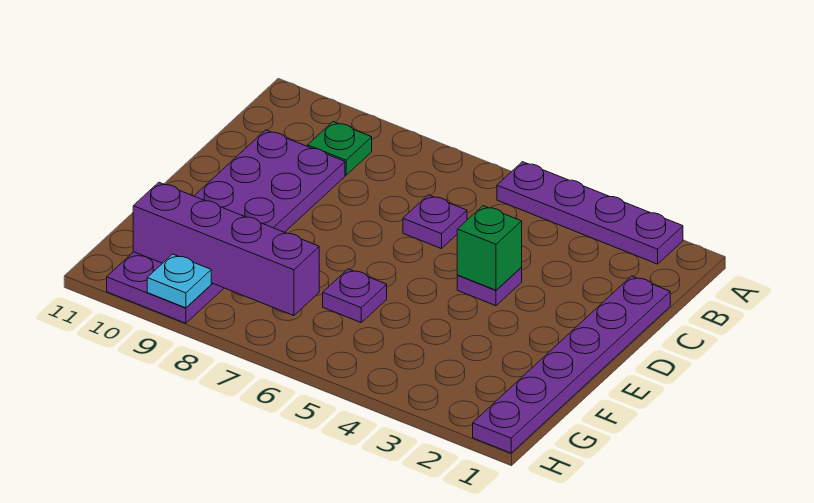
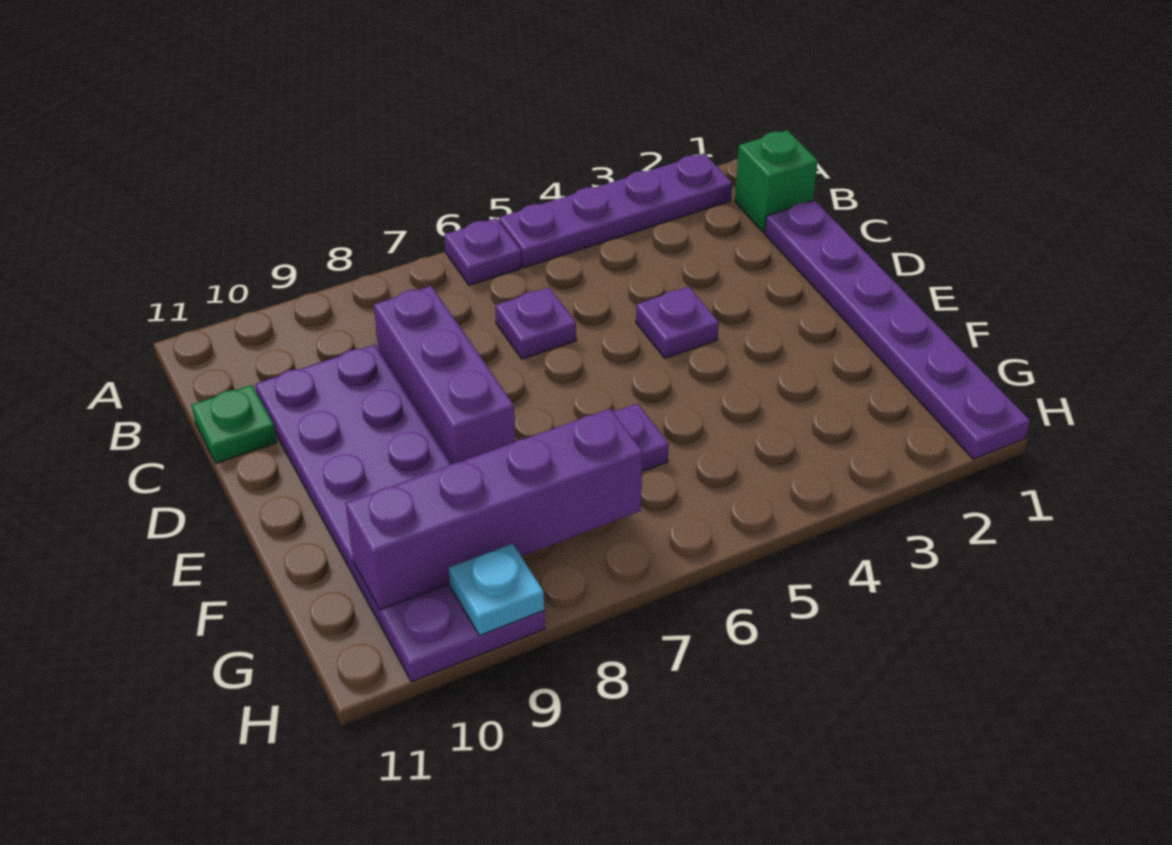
none -> purple plate A6 level 1
green plate B9 level 1 -> green plate C11 level 1
none -> purple brick C8:E8 level 1
green brick D4 level 2 -> green brick B1 level 1

